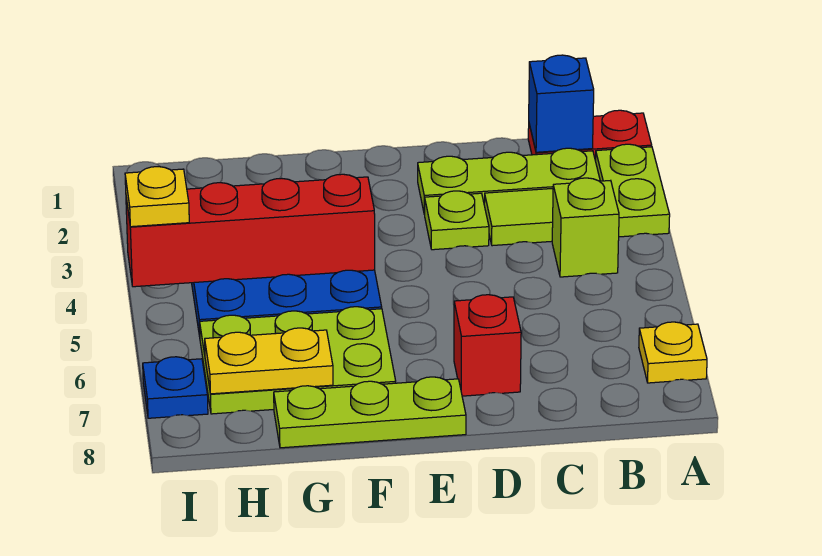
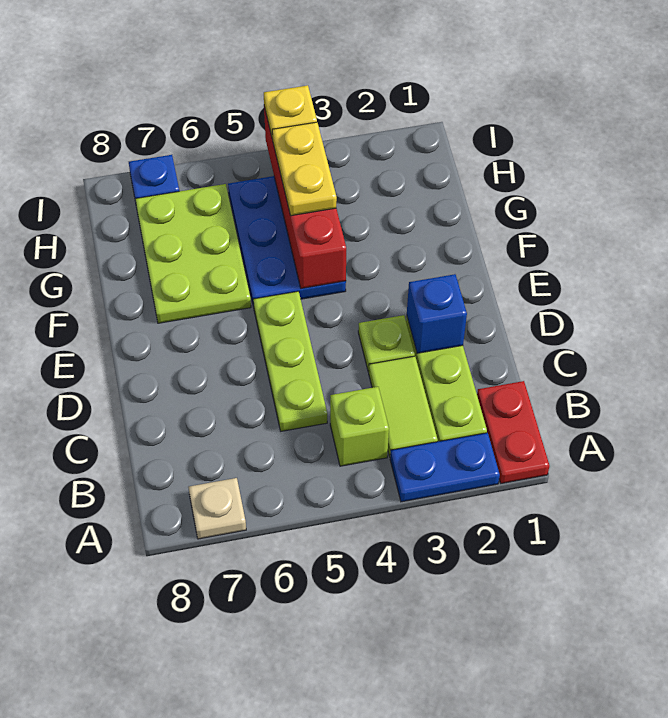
lime plate A2:A3 level 1 -> blue plate A2:A3 level 1
yellow plate A7 level 1 -> tan plate A7 level 1
blue brick B1 level 2 -> blue brick D2 level 2
red brick D7 level 1 -> none
lime plate E8:G8 level 1 -> lime plate C5:E5 level 1
yellow plate G7:H7 level 2 -> yellow plate G4:H4 level 3

